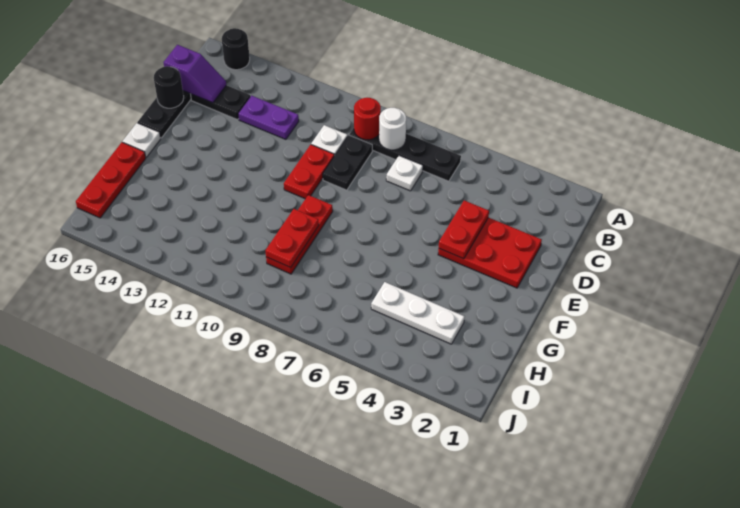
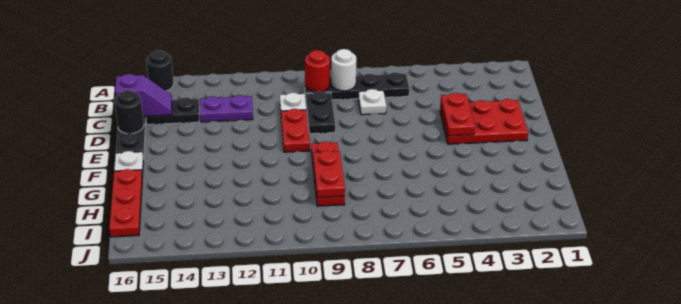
white plate H3:H5 level 1 -> none

